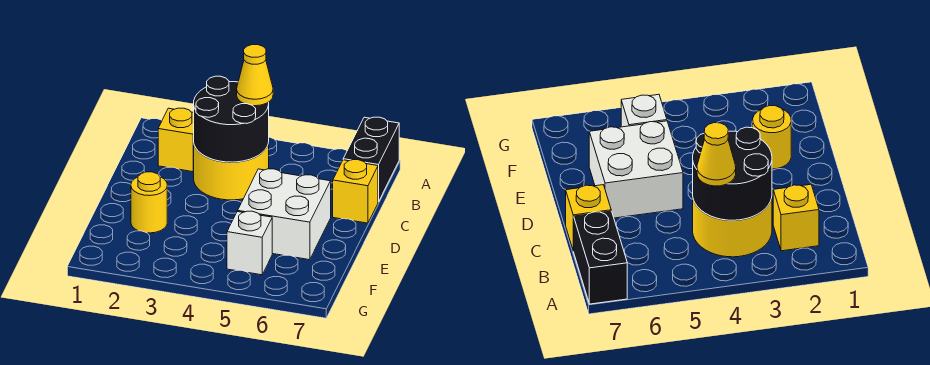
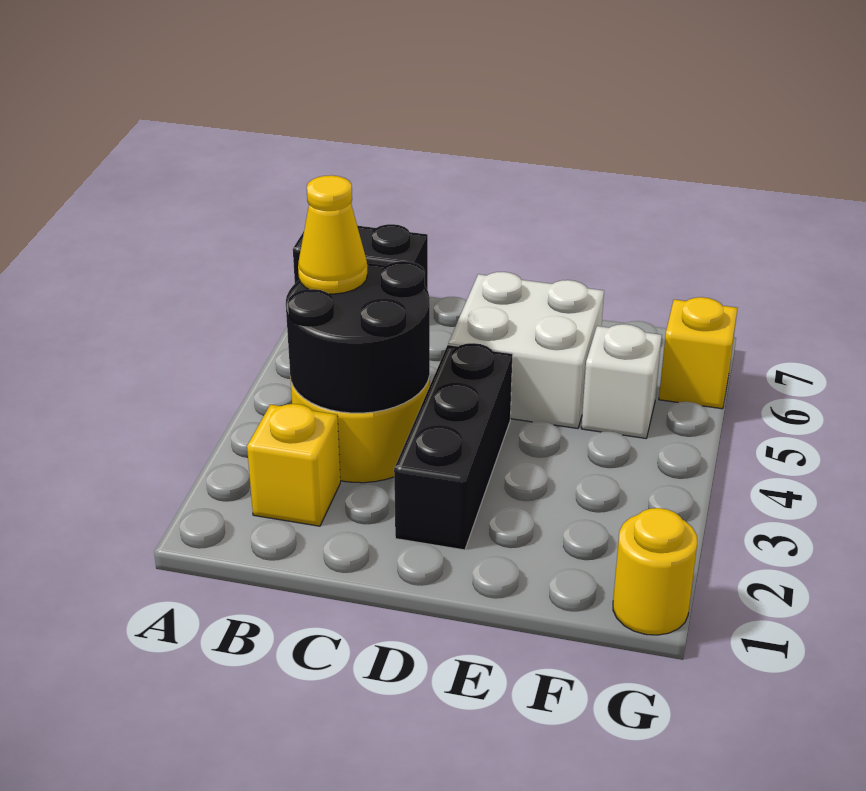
yellow brick C7 level 1 -> yellow brick G6 level 1
none -> black brick D2:D4 level 1
yellow round brick E2 level 1 -> yellow round brick G1 level 1

